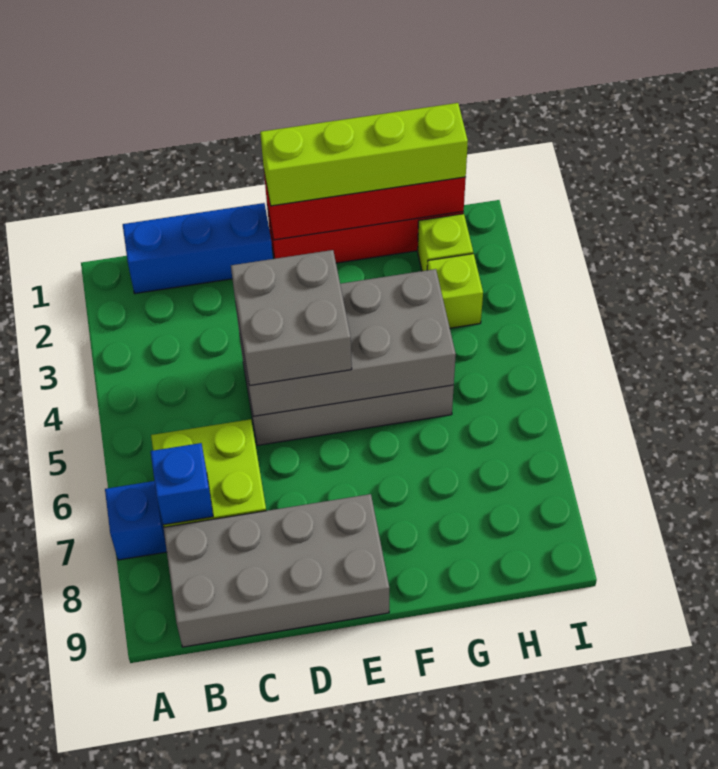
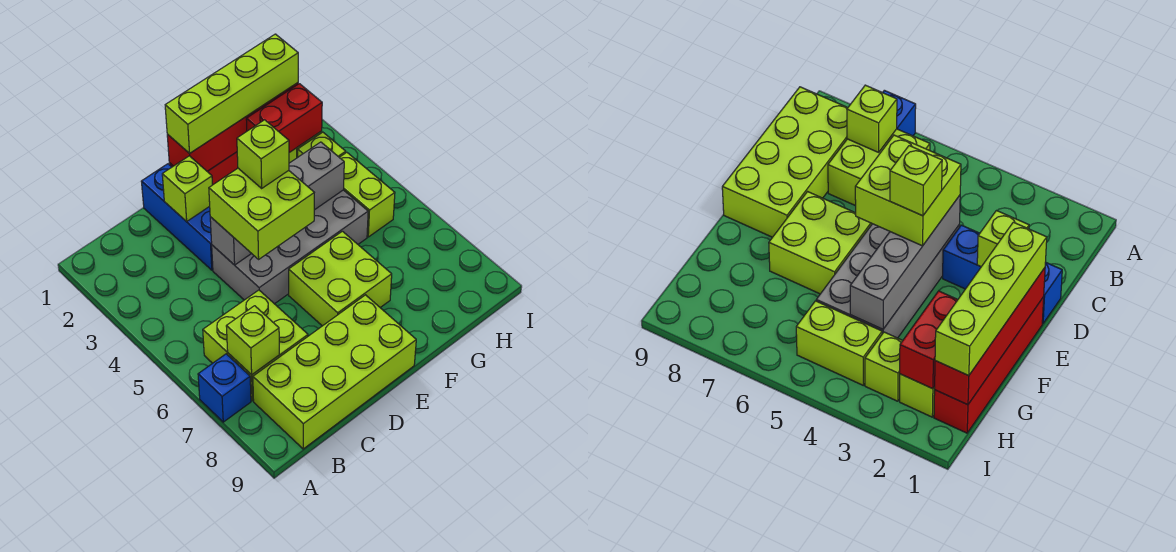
blue brick B1:D1 level 1 -> blue brick D1:D3 level 1
blue brick B7 level 2 -> lime brick B7 level 2
grey brick B8:E9 level 1 -> lime brick B8:E9 level 1
none -> lime brick D2 level 2
grey brick D4:G5 level 2 -> grey brick D4:G4 level 2
grey brick D4:E5 level 3 -> lime brick D4:E5 level 3
none -> lime brick E4 level 4
none -> lime brick E6:F7 level 1
none -> red brick G2:H2 level 2
none -> lime brick H4:H5 level 1

